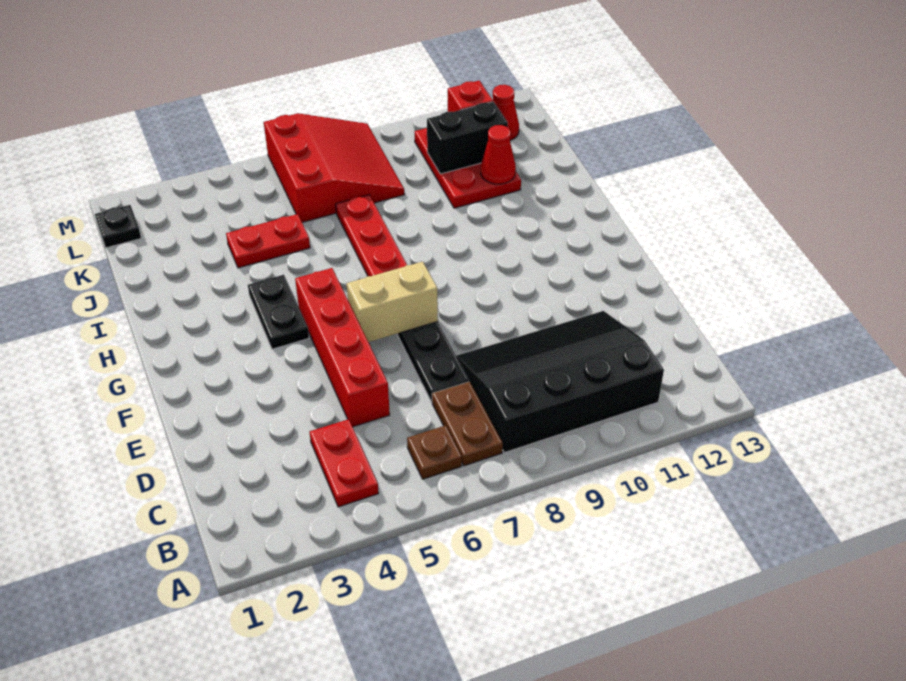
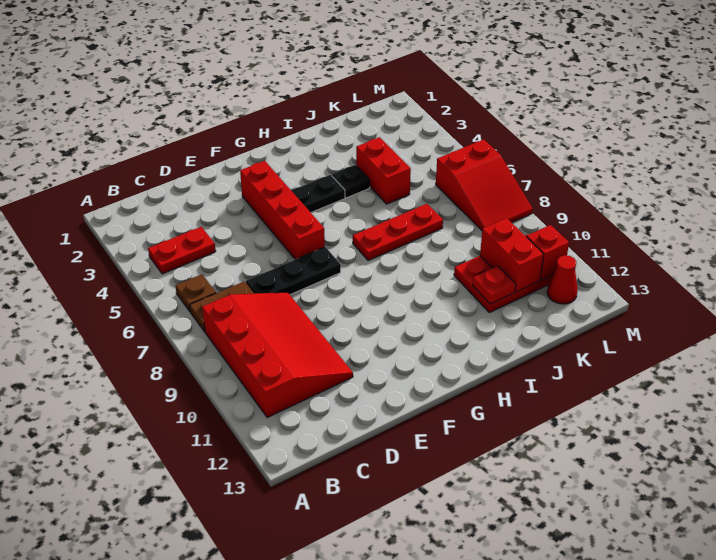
black slope B8:D11 level 1 top B -> red slope B8:D11 level 1 top B
red brick D5:G5 level 1 -> red brick F3:F6 level 1
tan brick F6:F7 level 2 -> none
red plate J4:J5 level 1 -> red brick J4:J5 level 1
red cone J11 level 2 -> red plate J11 level 2
red slope K6:M8 level 1 top 6 -> red slope L6:M8 level 1 top 6
black brick K10:K11 level 2 -> red brick K10:K11 level 2
black plate L1 level 1 -> black plate I4 level 1

